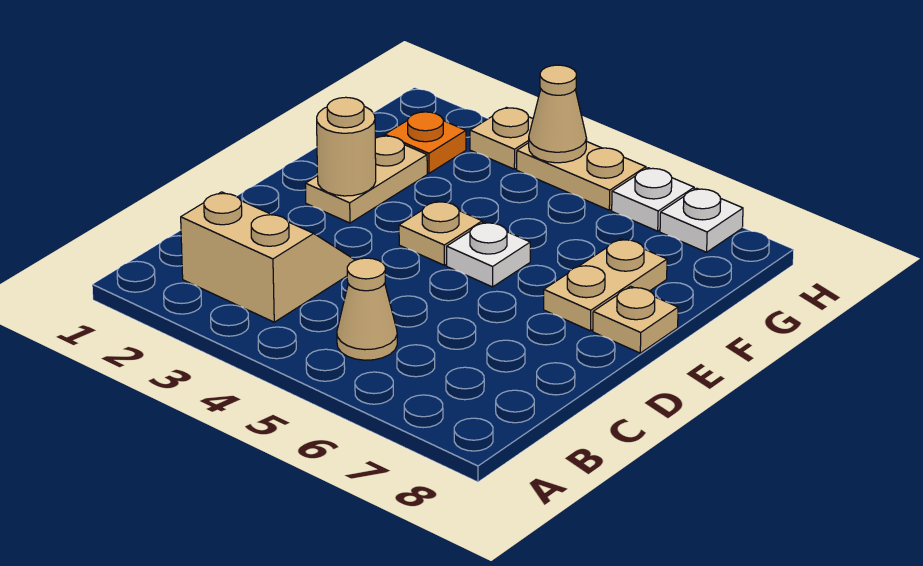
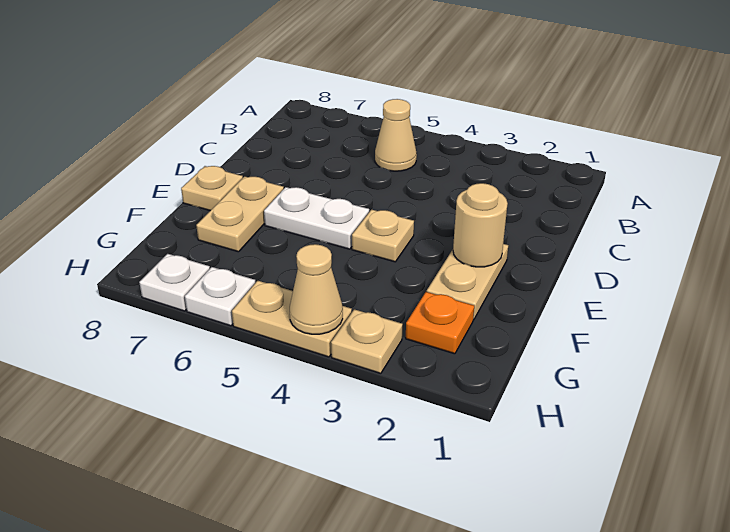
tan slope B2:C3 level 1 top B -> none
white plate E5 level 1 -> white plate E5:E6 level 1

